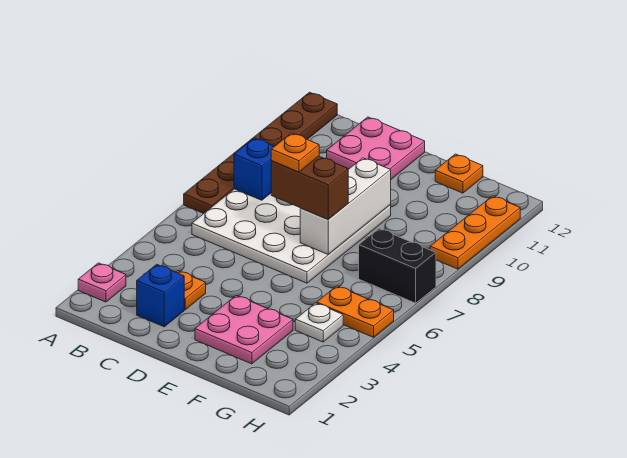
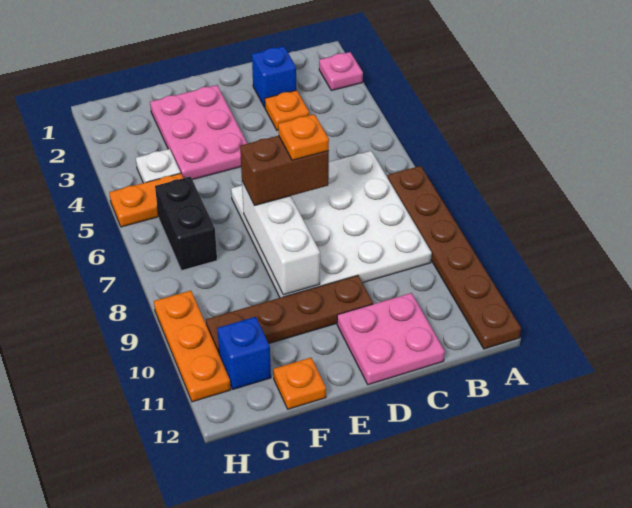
blue brick B8 level 2 -> blue brick G11 level 1
none -> brown plate D10:G10 level 1
pink plate E2:F3 level 1 -> pink plate E2:F4 level 1
black brick G7:H7 level 1 -> black brick G6:G7 level 1

